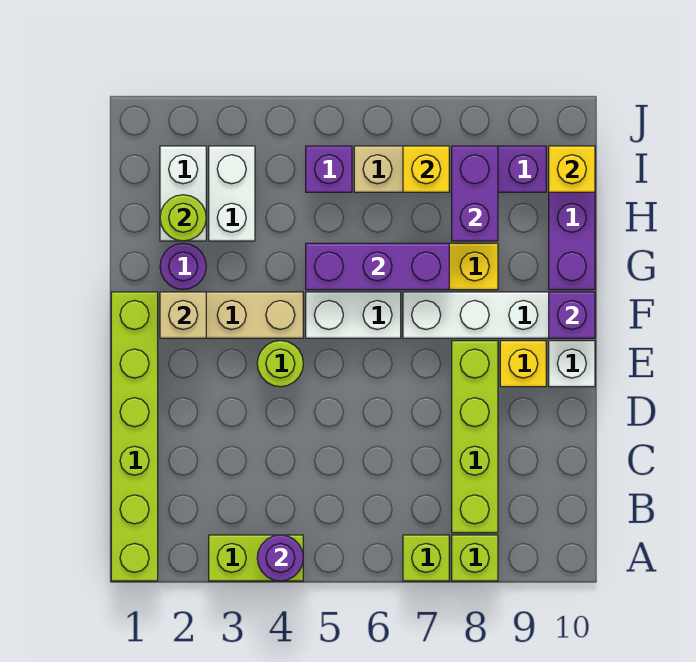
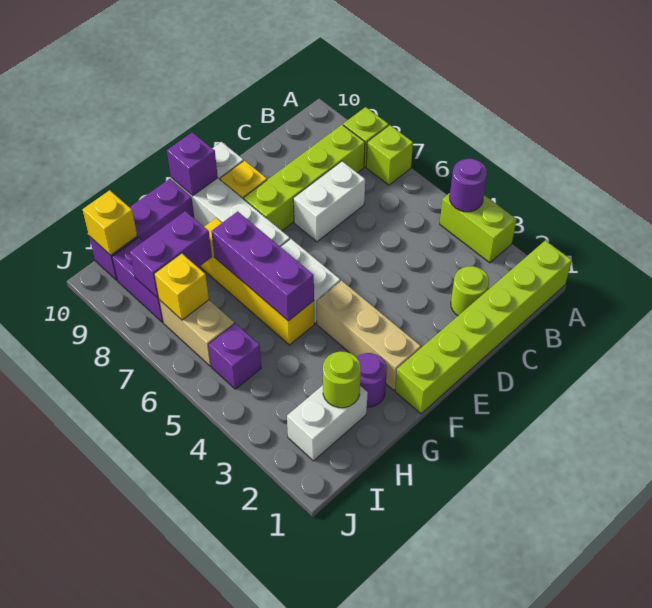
lime round brick E4 level 1 -> lime round brick C2 level 1
tan brick F2 level 2 -> none
white brick H3:I3 level 1 -> white brick C7:D7 level 1

